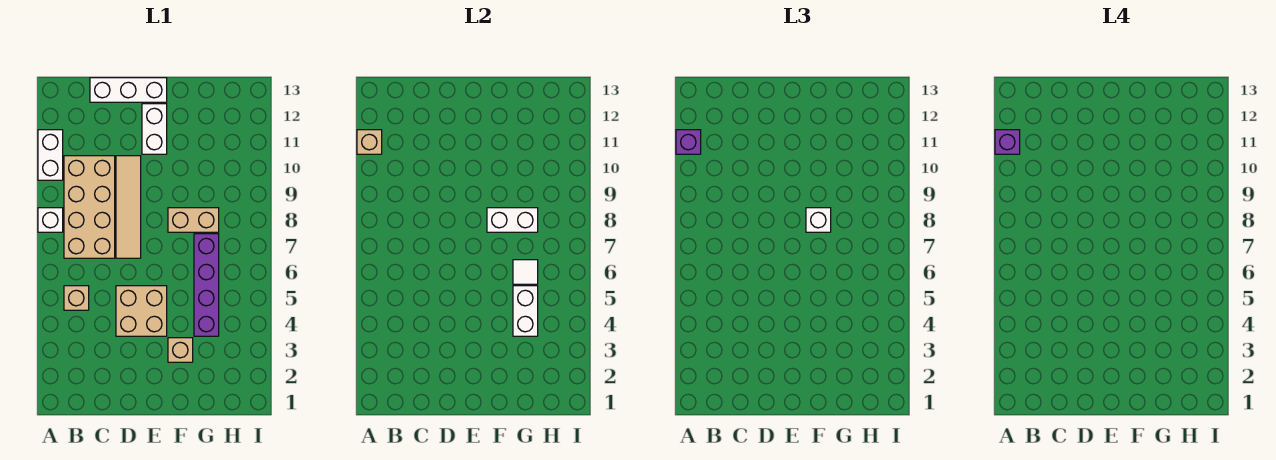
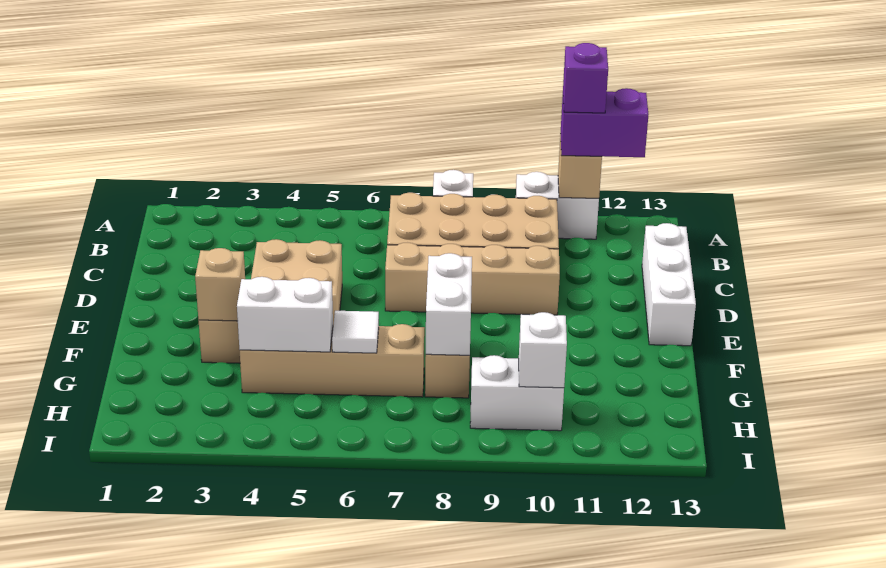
purple brick A11 level 3 -> purple brick A11:A12 level 3
tan brick B5 level 1 -> tan brick F3 level 2
tan tile D7:D10 level 1 -> tan brick D7:D10 level 1
white brick E11:E12 level 1 -> white brick H9:H10 level 1
white brick F8 level 3 -> white brick H10 level 2
purple brick G4:G7 level 1 -> tan brick G4:G7 level 1

